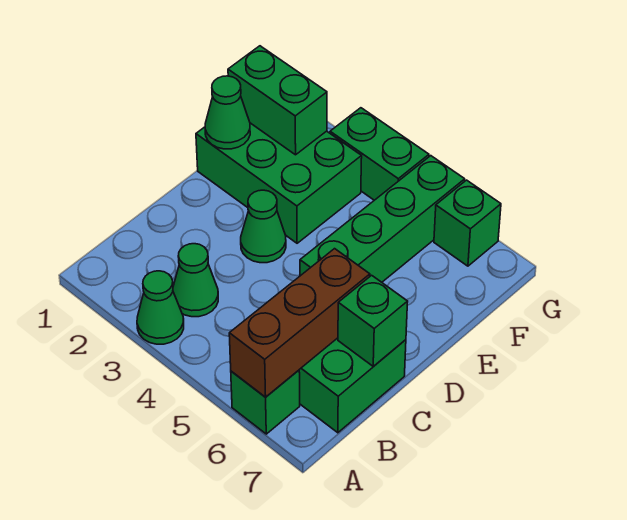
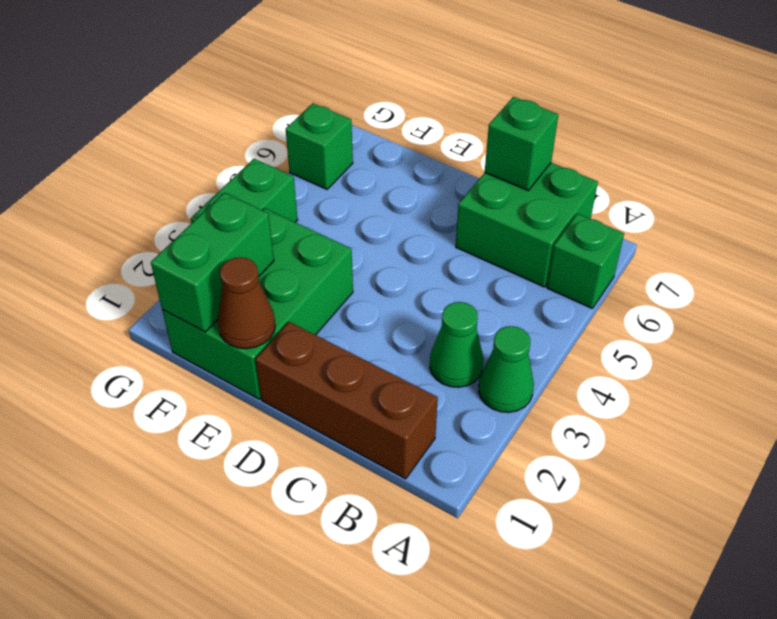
brown brick A6:C6 level 2 -> brown brick B1:D1 level 1
green cone D3 level 1 -> none
green brick D5:G5 level 1 -> none
green cone E1 level 2 -> brown cone E1 level 2

